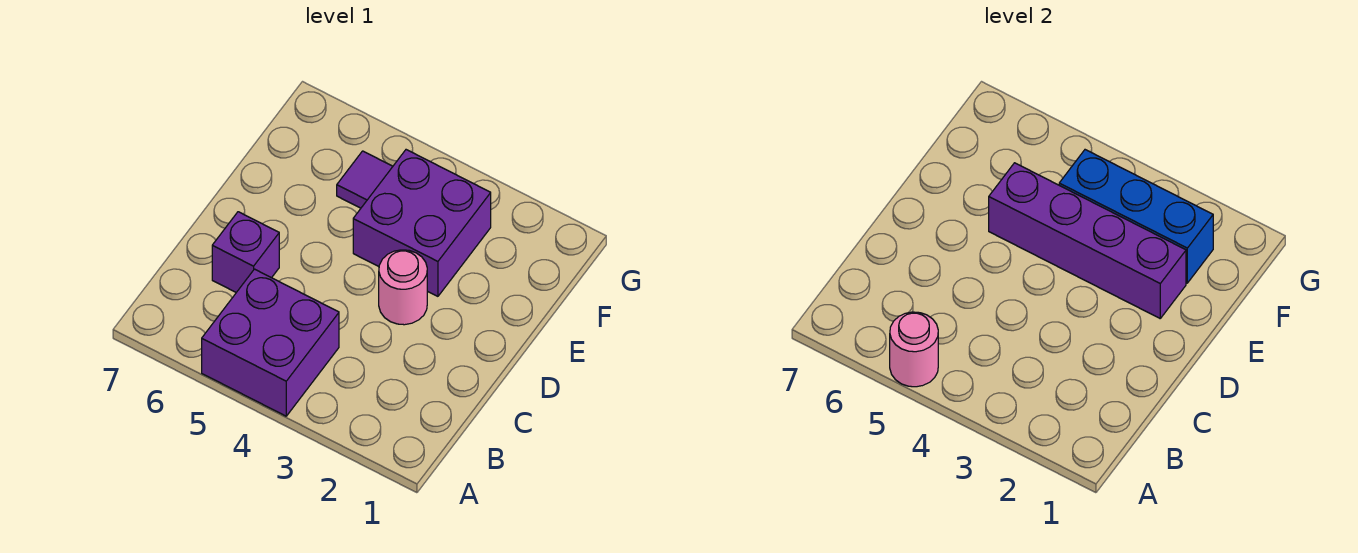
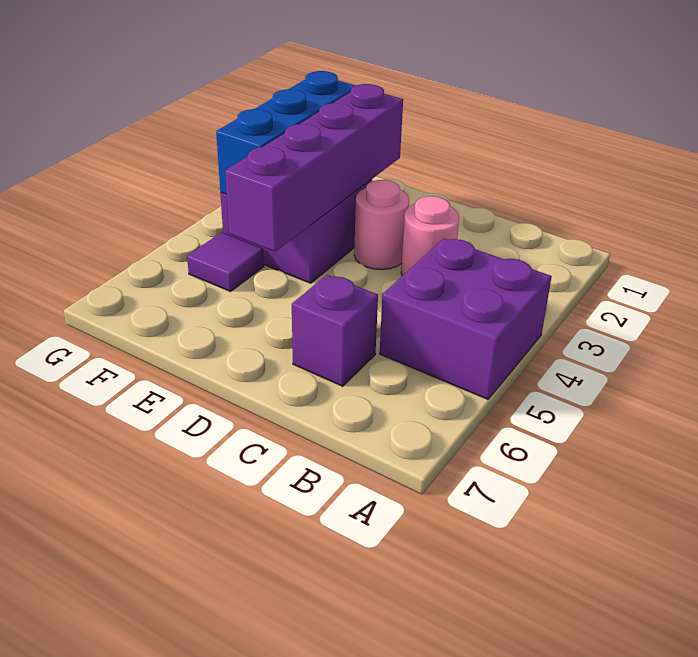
pink round brick A5 level 2 -> pink round brick C3 level 1

